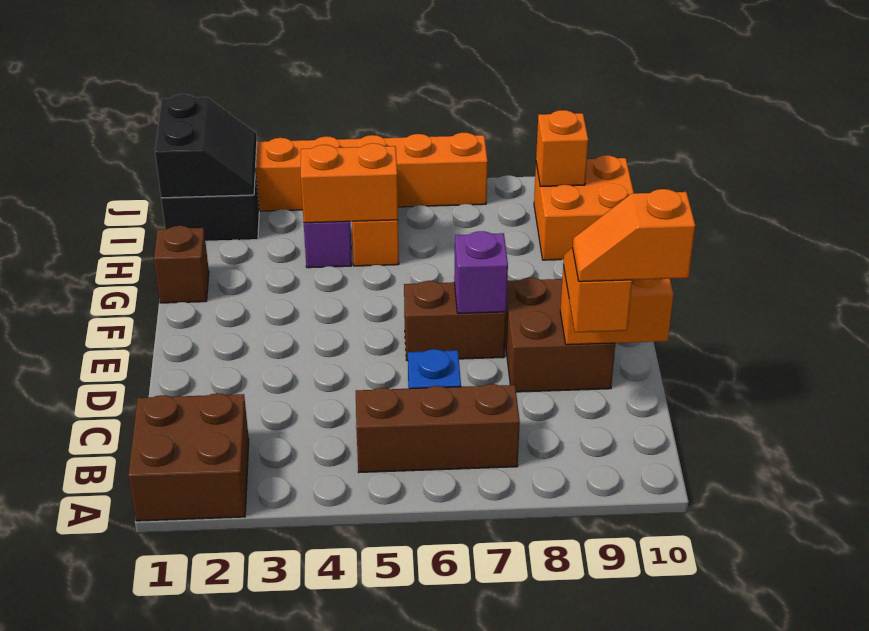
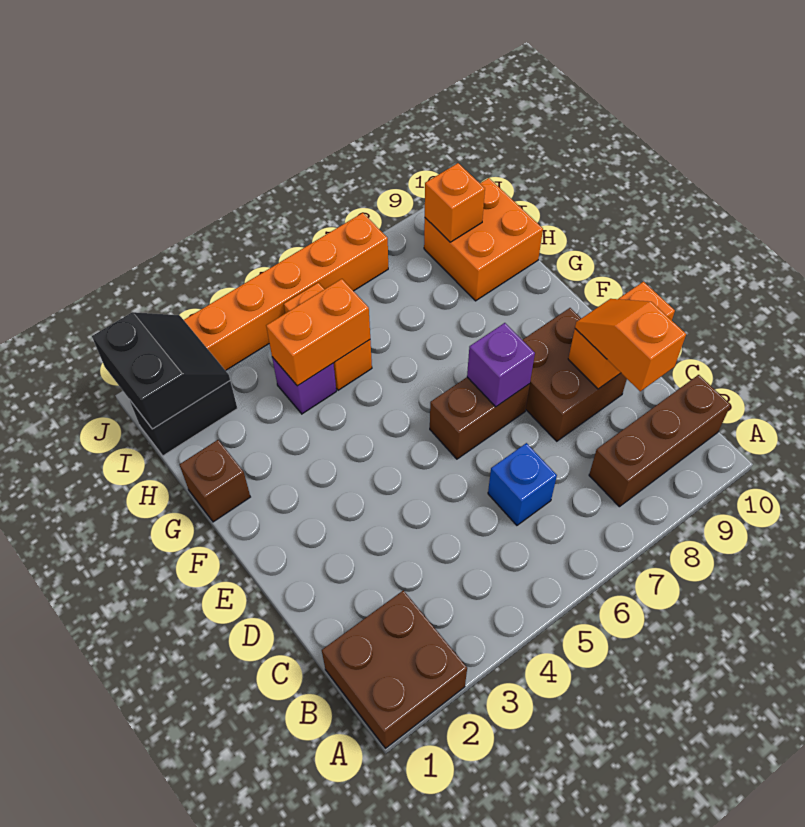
brown brick B5:B7 level 1 -> brown brick B8:B10 level 1
orange slope C9:C10 level 4 top 10 -> none

